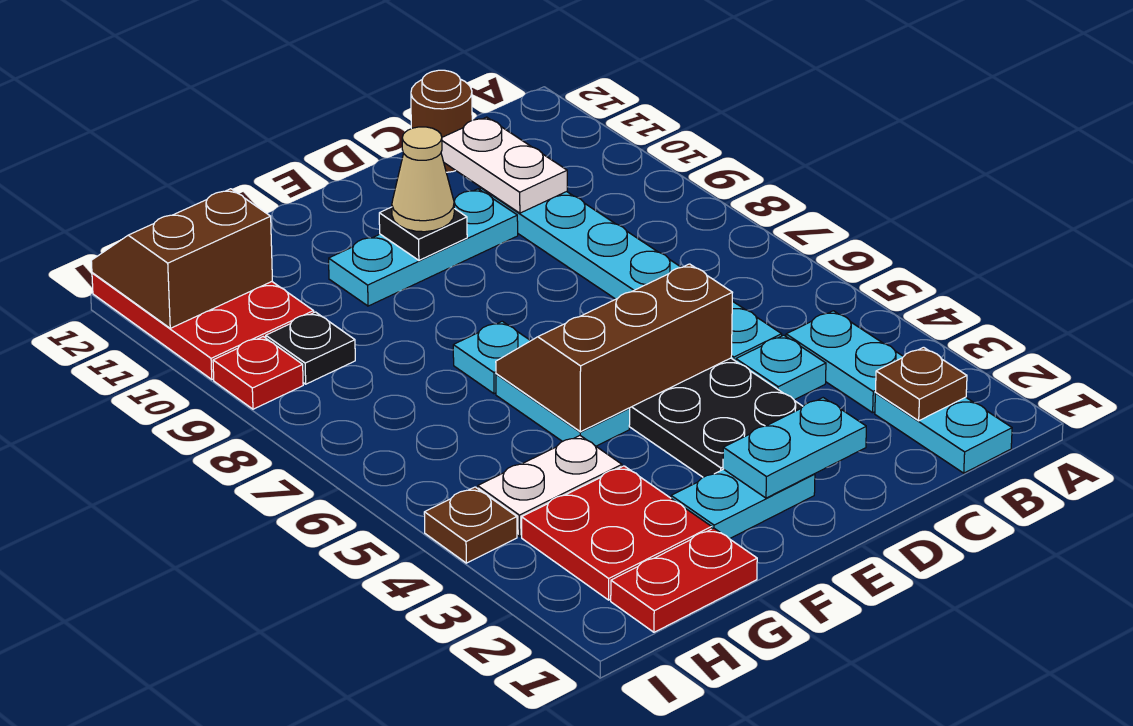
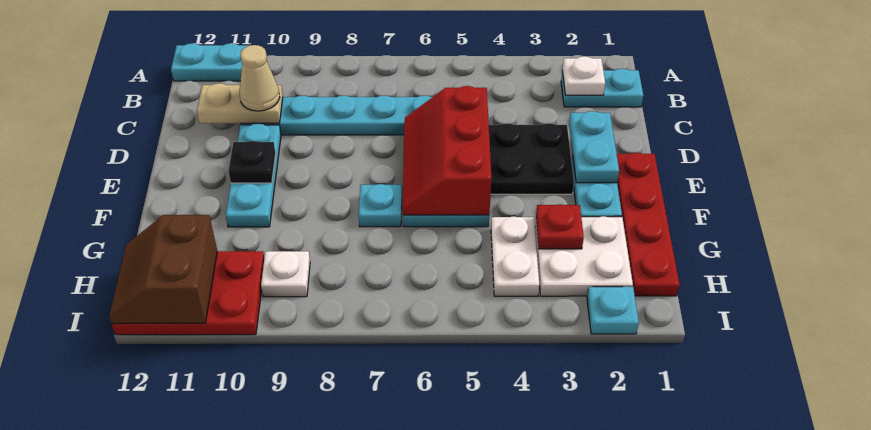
brown plate B2 level 2 -> white plate B2 level 2
cyan plate B3:B4 level 1 -> cyan plate A11:A12 level 1
cyan plate C4 level 1 -> cyan plate I2 level 1
white plate C10:C11 level 2 -> tan plate C10:C11 level 2
brown round brick C12 level 1 -> none
brown slope D5:F6 level 2 top 5 -> red slope D5:F6 level 2 top 5
tan cone E10 level 3 -> tan cone C10 level 3
red plate G1:H1 level 1 -> red plate E1:H1 level 1
red plate G2:H3 level 1 -> white plate G2:H3 level 1
black plate H9 level 1 -> white plate H9 level 1
brown plate I4 level 1 -> none
red plate I9 level 1 -> red plate G3 level 2

